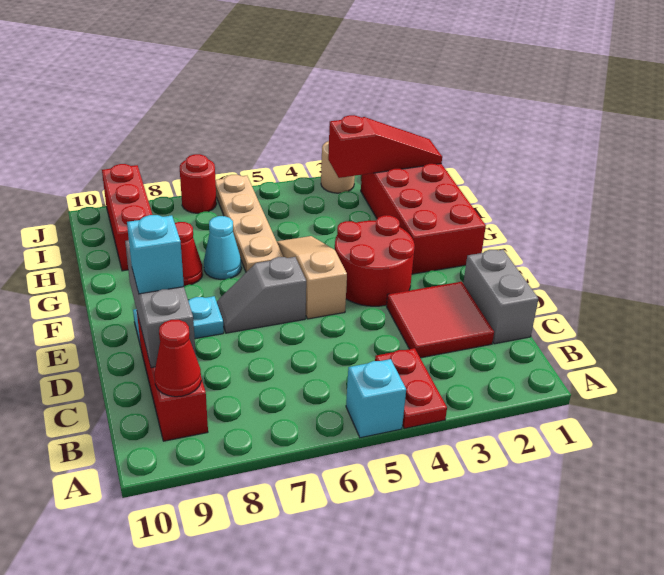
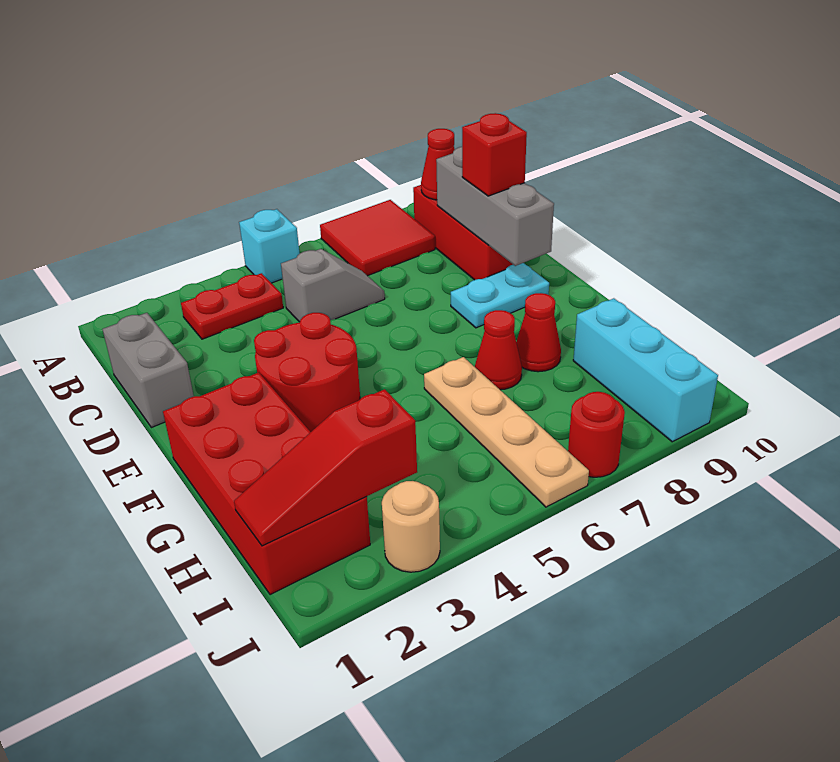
red plate A4:B4 level 1 -> red plate B3:B4 level 1
red tile C2:D3 level 1 -> red tile A7:B8 level 1
cyan brick D9 level 3 -> red brick D9 level 3
tan slope E5:G5 level 1 top E -> none
grey slope E6:E7 level 1 top 6 -> grey slope C5:C6 level 1 top 5
cyan cone G7 level 1 -> red cone G7 level 1
red brick H9:J9 level 1 -> cyan brick H9:J9 level 1

